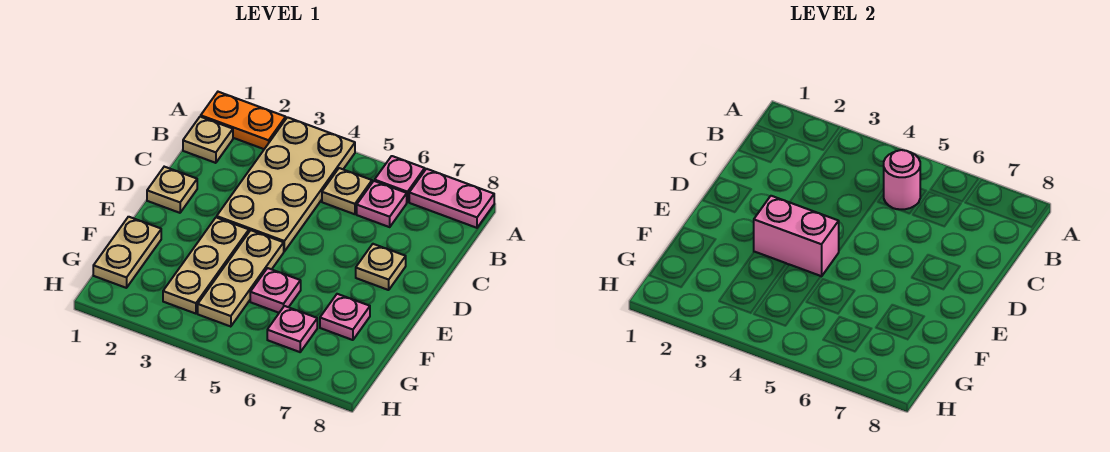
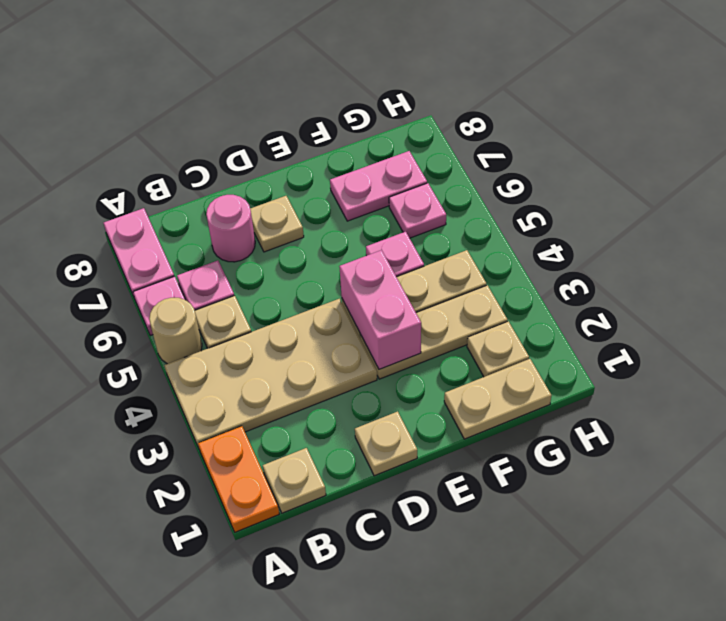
none -> tan round brick A5 level 1
pink round brick B5 level 2 -> pink round brick C7 level 1
pink plate F7 level 1 -> pink plate F7:G7 level 1
none -> tan plate G2 level 1

